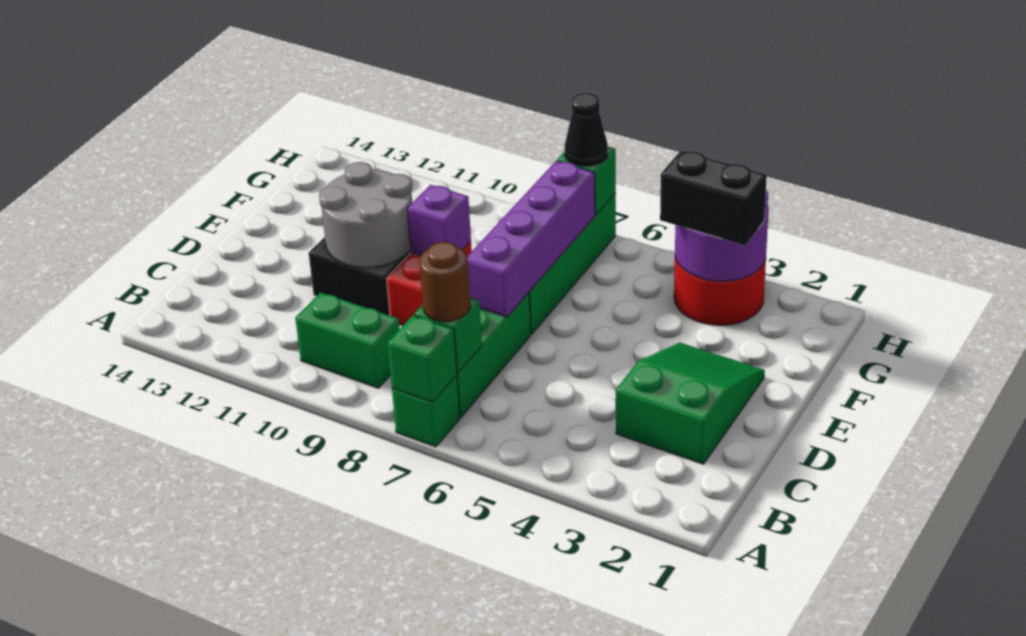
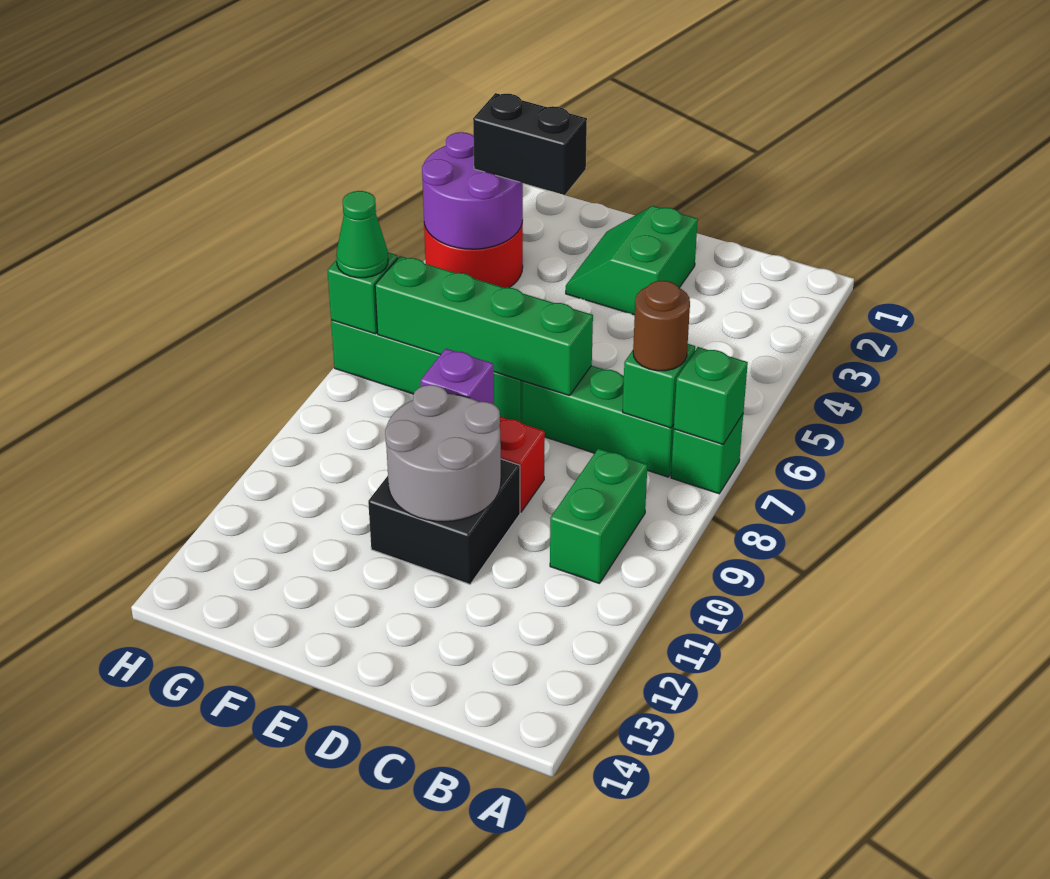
green slope C2:E3 level 1 top C -> green slope D2:E3 level 1 top D
purple brick D7:G7 level 2 -> green brick D7:G7 level 2
black brick G3:G4 level 3 -> black brick F3:G3 level 3
black cone H7 level 3 -> green cone H7 level 3

